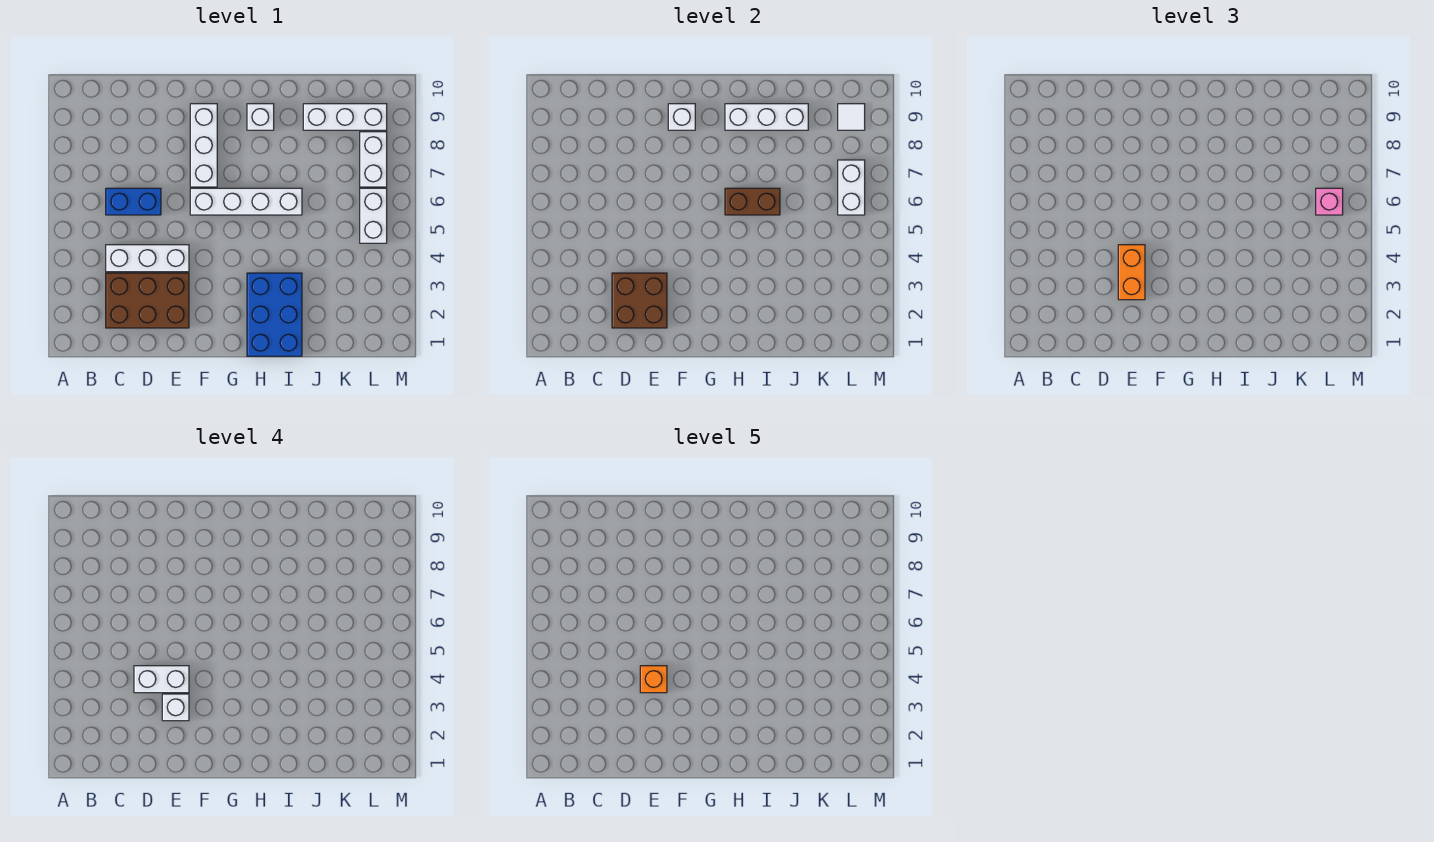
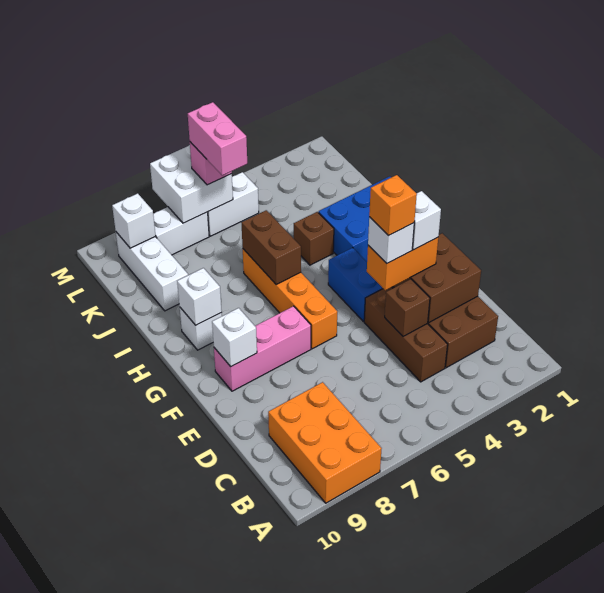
none -> orange brick A8:C9 level 1
white brick C4:E4 level 1 -> brown brick C4:E4 level 1
blue brick C6:D6 level 1 -> blue brick F4:G4 level 1
none -> brown brick D4 level 2
white brick D4:E4 level 4 -> white brick E4 level 4
white brick F6:I6 level 1 -> orange brick F6:I6 level 1
white brick F7:F9 level 1 -> pink brick F7:F9 level 1
white brick H9:J9 level 2 -> white brick H9 level 2
none -> brown brick I4 level 1
none -> pink brick K6:L6 level 4
white brick L6:L7 level 2 -> white brick L6:M7 level 2
white tile L9 level 2 -> white brick L9 level 2

